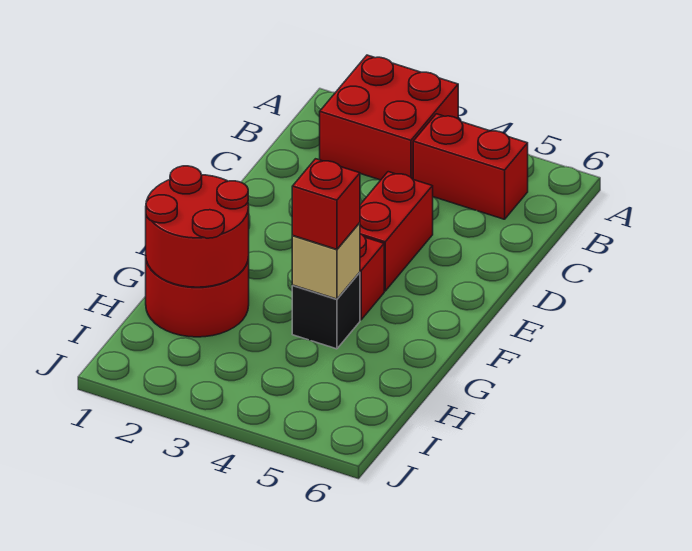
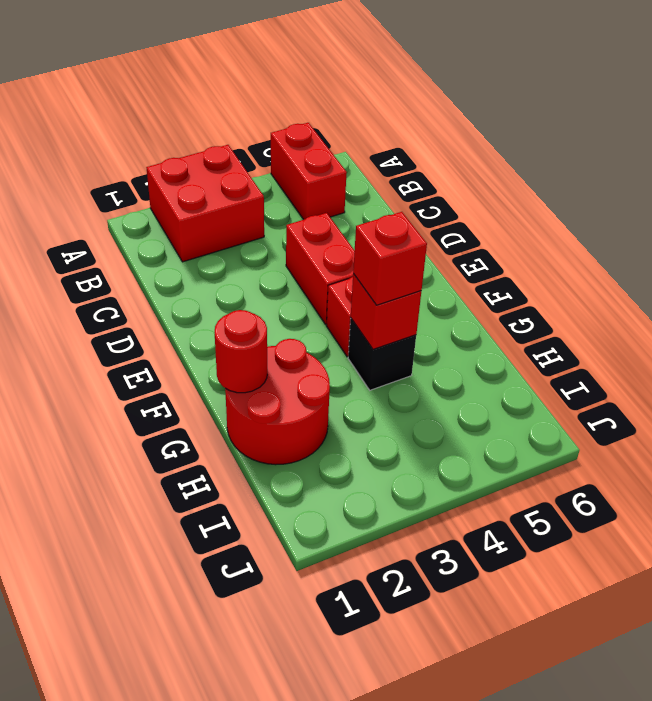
red brick B4:B5 level 1 -> red brick A5:B5 level 1
red round brick G1:H2 level 2 -> red round brick G1 level 2
tan brick G4 level 2 -> red brick G4 level 2

